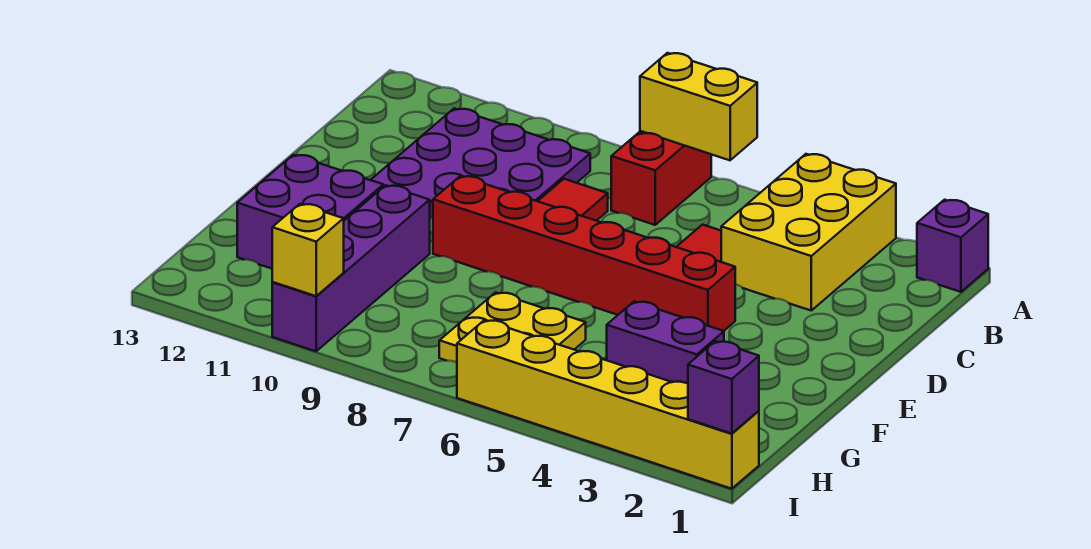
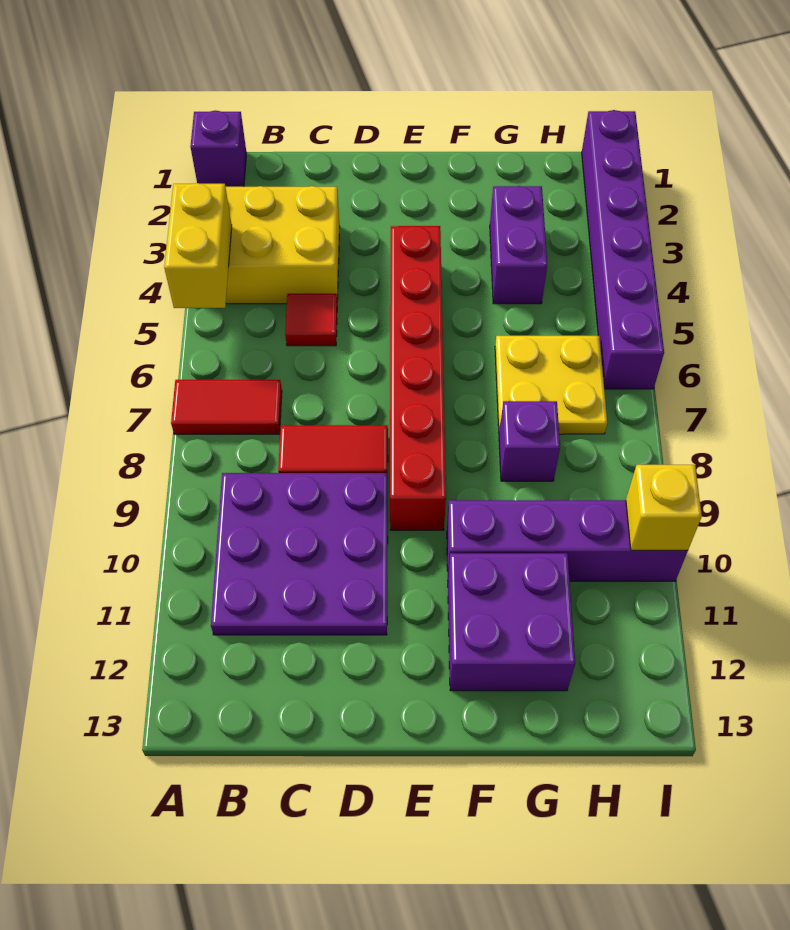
yellow brick A6:A7 level 2 -> yellow brick A4:A5 level 2
red brick A7:B7 level 1 -> red tile A7:B7 level 1
yellow brick I1:I6 level 1 -> purple brick I1:I6 level 1
purple brick I1 level 2 -> purple brick G8 level 1

